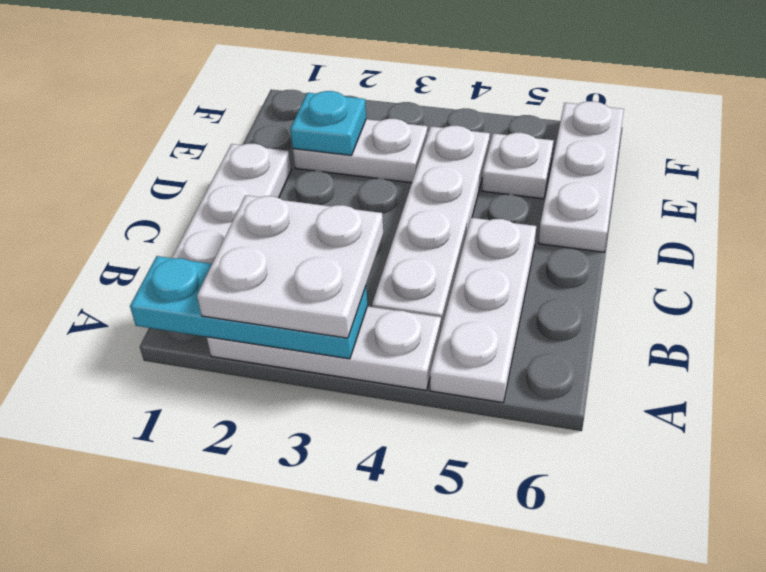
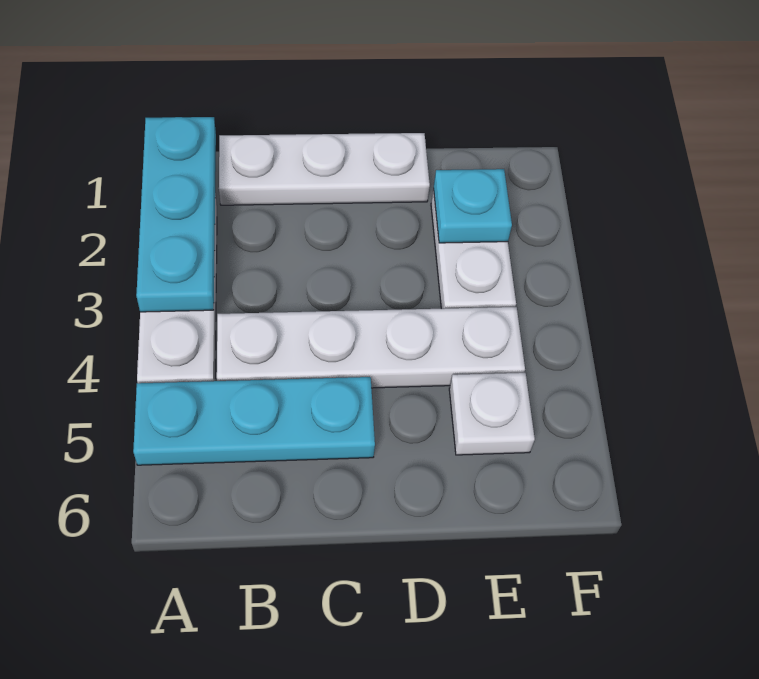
white plate A2:B3 level 3 -> none
white plate A5:C5 level 1 -> cyan plate A5:C5 level 1
white plate D6:F6 level 1 -> none

